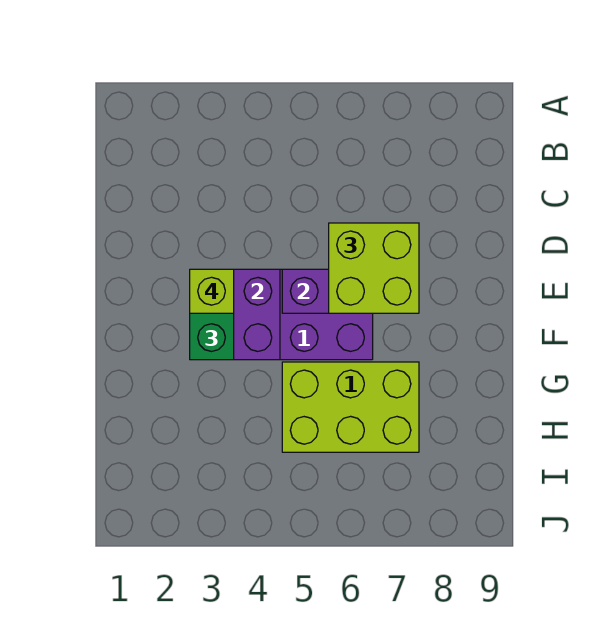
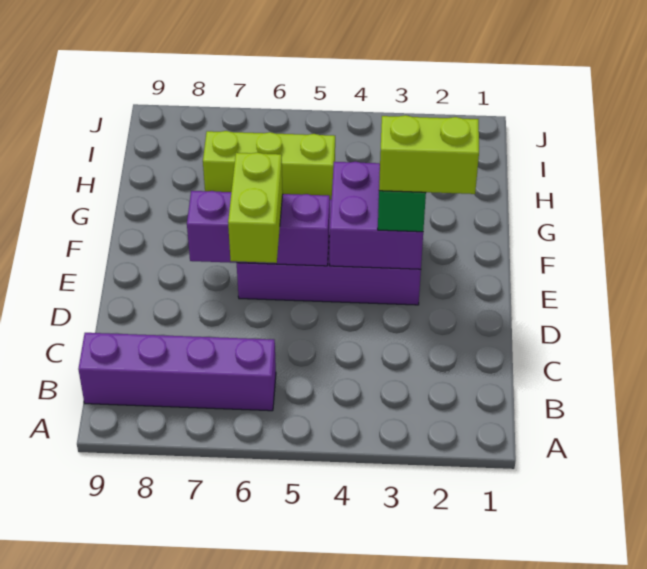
none -> purple brick B6:B9 level 1
lime brick D6:E7 level 3 -> lime brick D6:E6 level 3
lime brick E3 level 4 -> lime brick E2:E3 level 4
lime brick G5:H7 level 1 -> lime brick H5:H7 level 1

